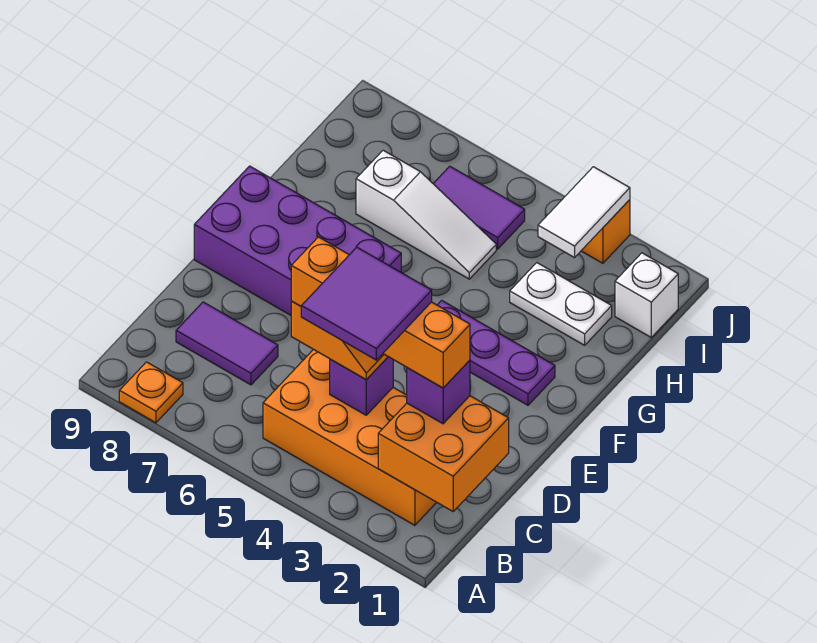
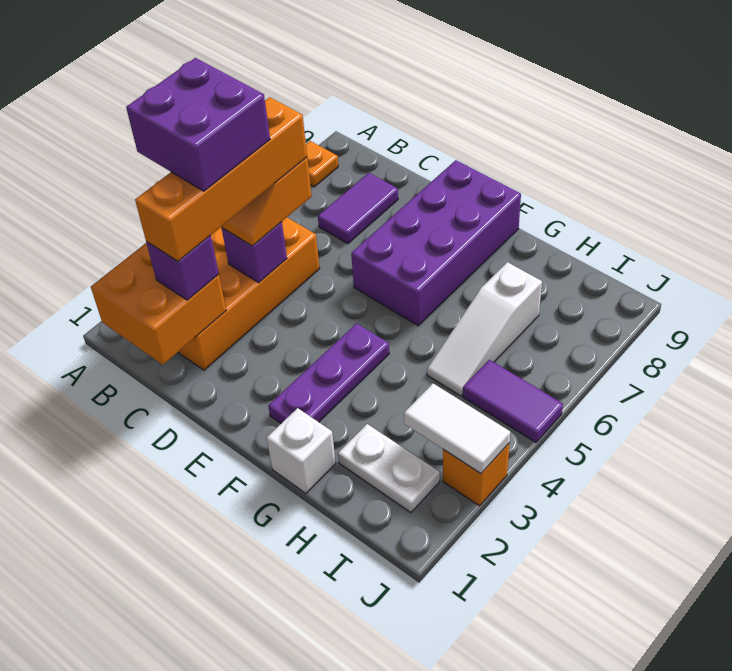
purple tile B3:C4 level 5 -> purple brick B3:C4 level 5
white plate H2:H3 level 1 -> white plate H2:I2 level 1
white brick I1 level 1 -> white brick G1 level 1
purple tile I5:I6 level 1 -> purple tile I5:J5 level 1

